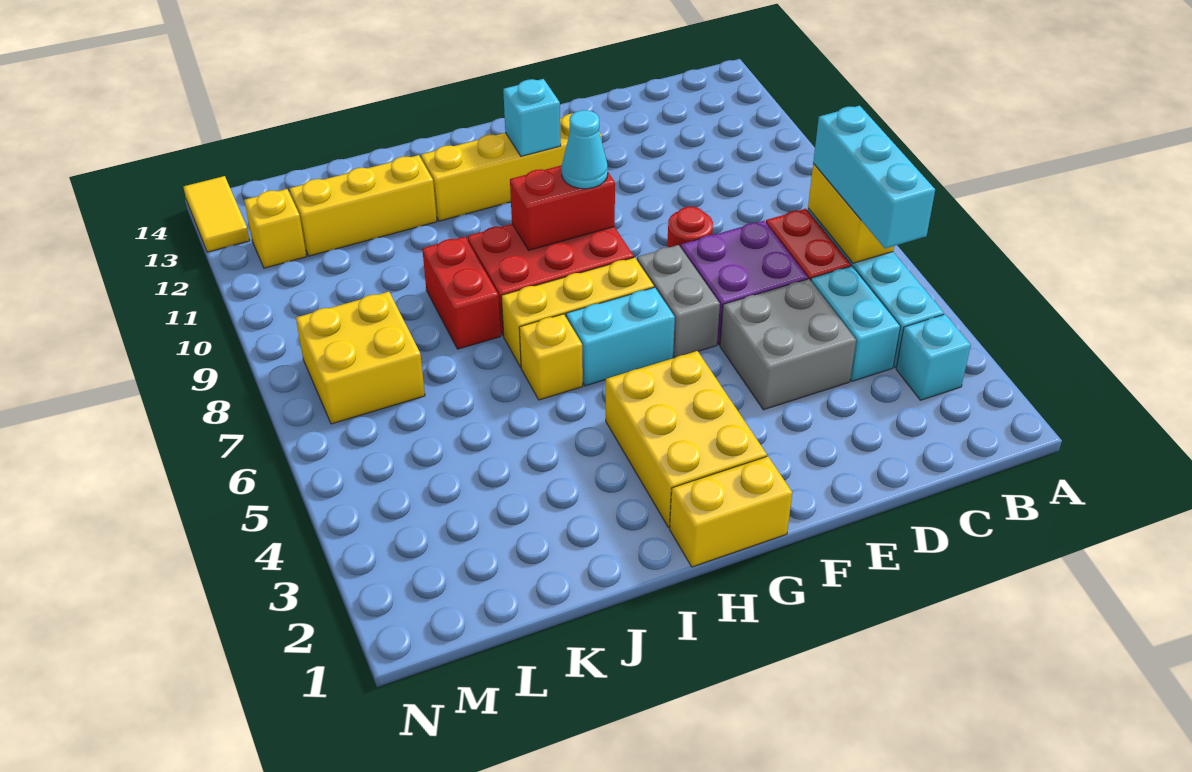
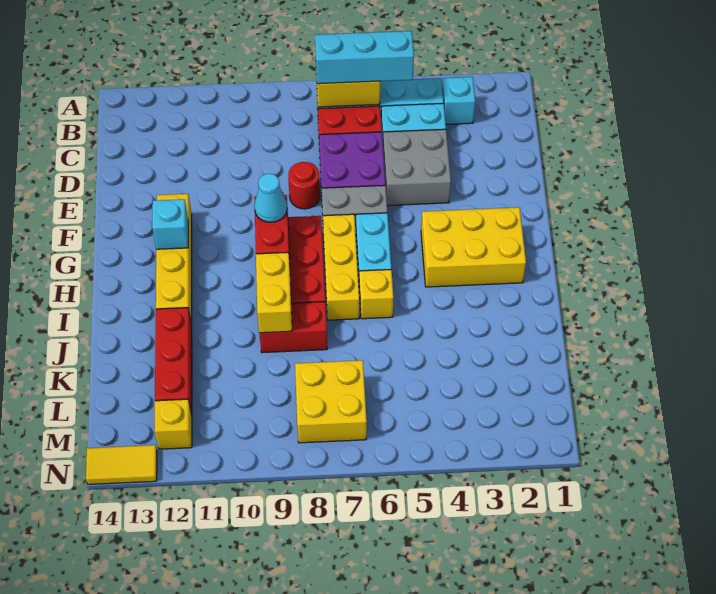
yellow brick G1:H1 level 1 -> yellow brick I9:J9 level 2
yellow brick J12:L12 level 1 -> red brick J12:L12 level 1

